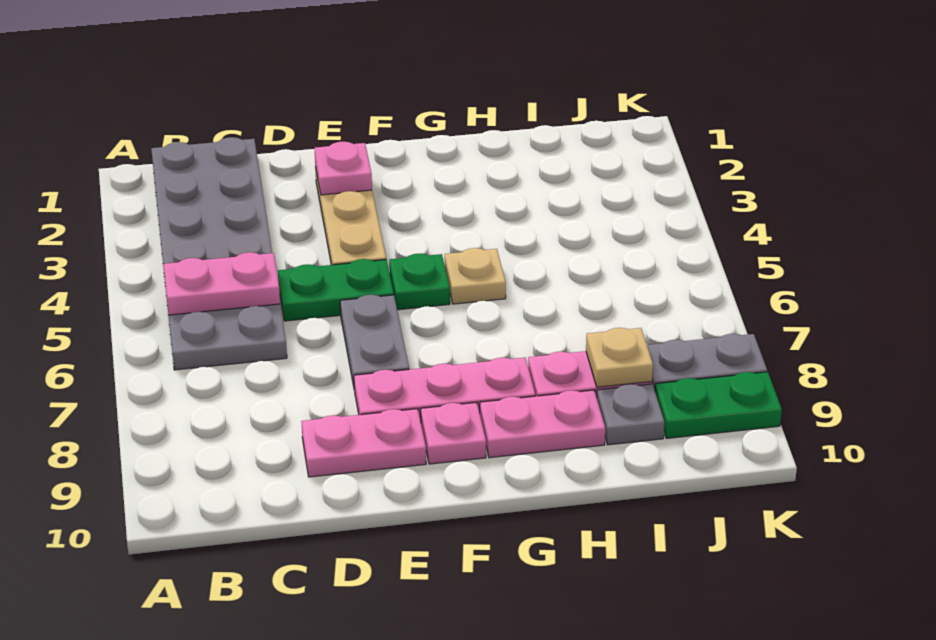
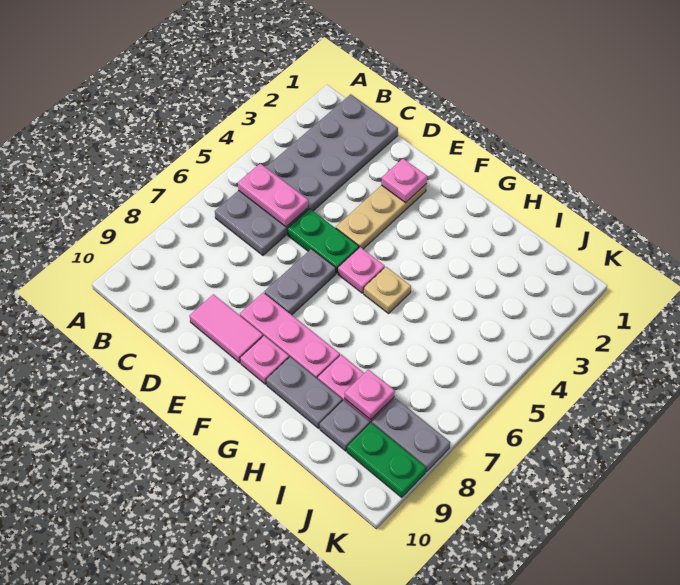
pink plate D9:E9 level 1 -> pink tile D9:E9 level 1
green plate F5 level 1 -> pink plate F5 level 1
pink plate G9:H9 level 1 -> grey plate G9:H9 level 1
tan plate I8 level 2 -> pink plate I8 level 2

